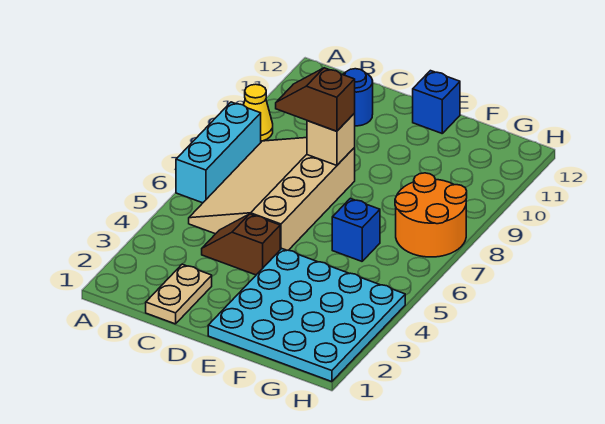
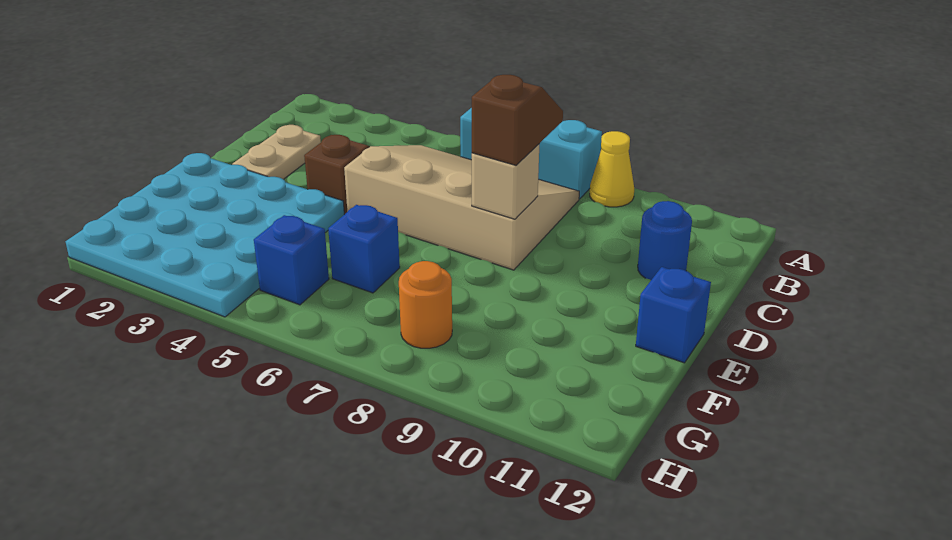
tan plate C1:C2 level 1 -> tan plate C2:D2 level 1
none -> blue brick G5 level 1
orange round brick G7:H8 level 1 -> orange round brick G8 level 1

